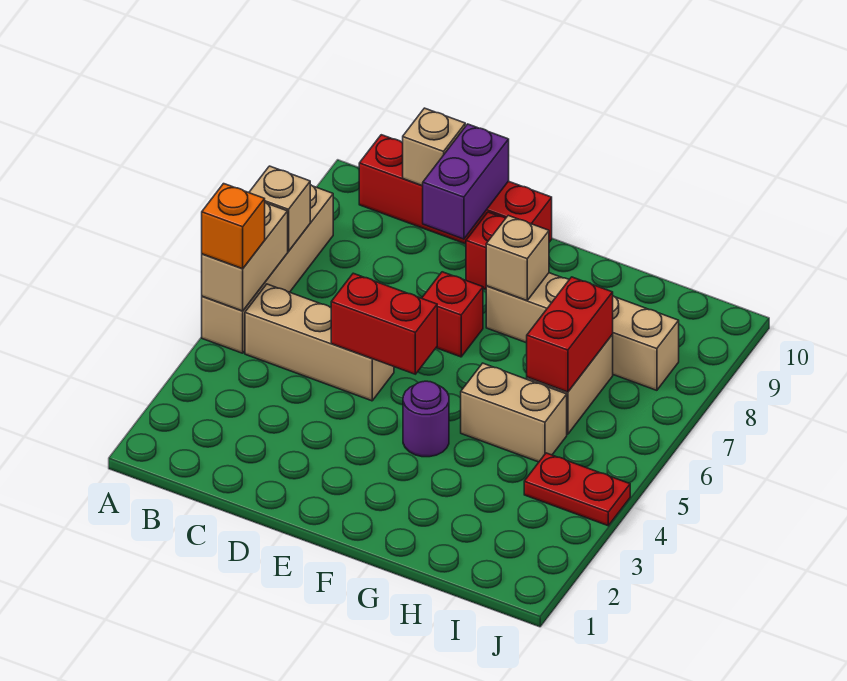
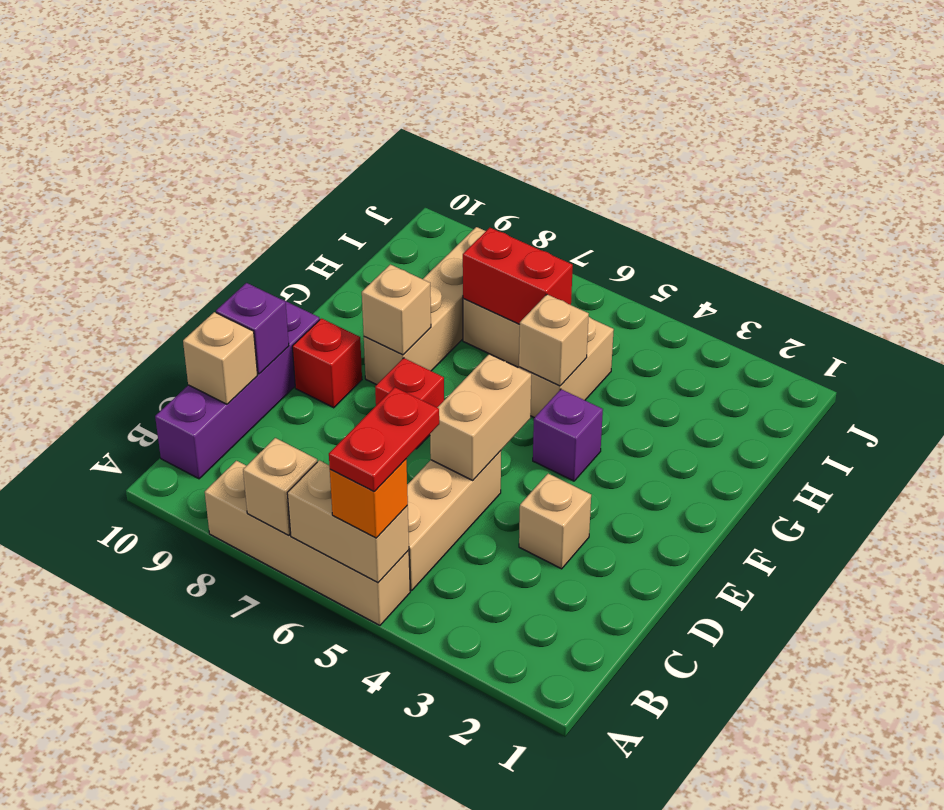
red brick B10:E10 level 1 -> purple brick B10:E10 level 1
none -> tan brick D3 level 1
red brick D5:E5 level 2 -> tan brick D5:E5 level 2
purple brick D9:D10 level 2 -> purple brick D10 level 2
purple round brick F4 level 1 -> purple brick F4 level 1
none -> tan brick G5 level 2
red plate I4:J4 level 1 -> red plate A5:B5 level 4

